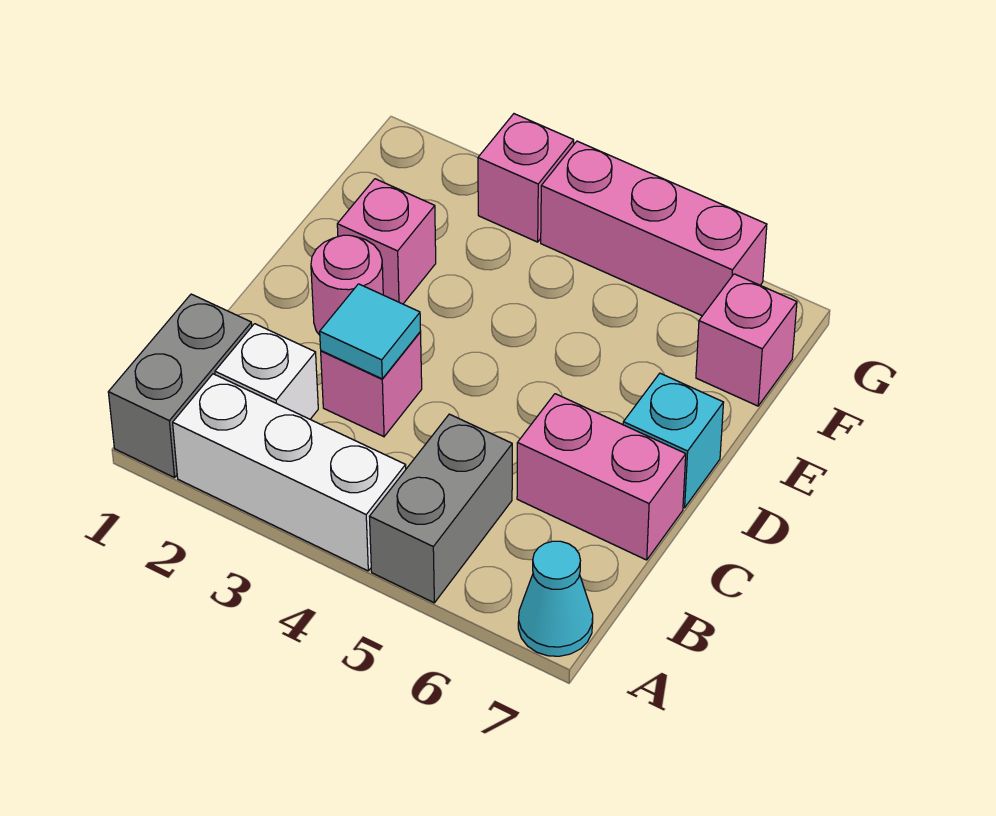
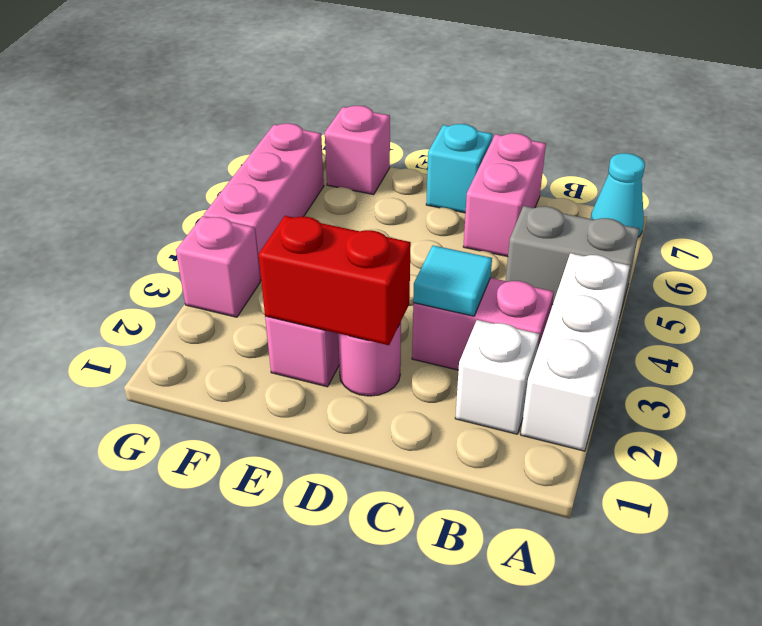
grey brick A1:B1 level 1 -> none
pink brick C3 level 1 -> pink brick B3:C3 level 1
none -> red brick D2:E2 level 2

